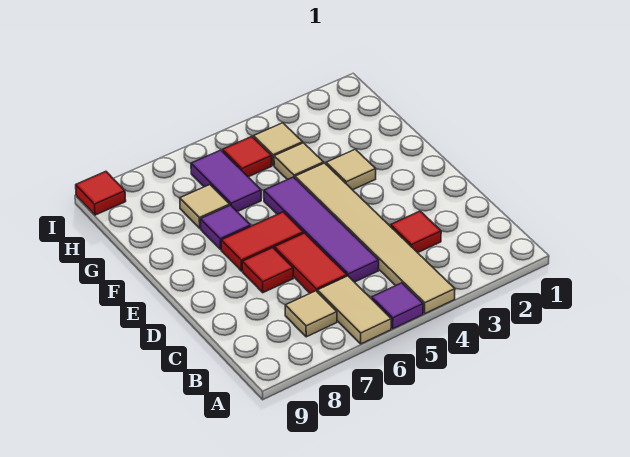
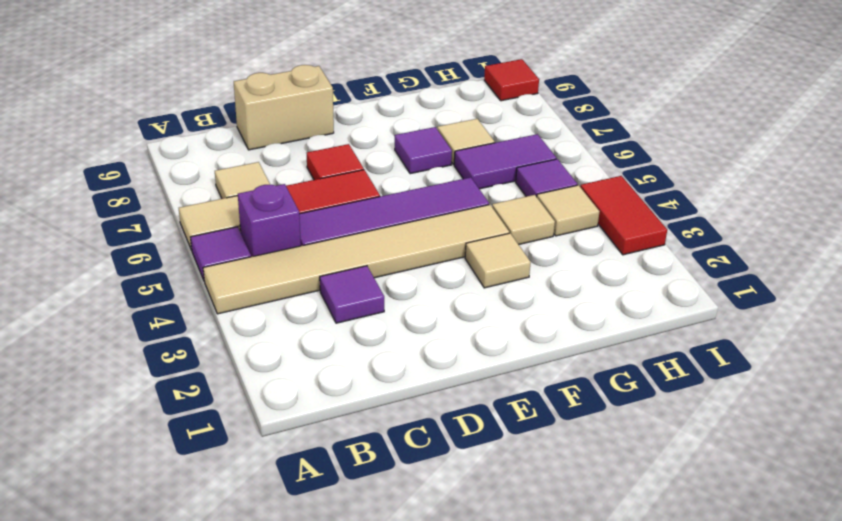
none -> purple brick B5 level 1
red tile C3 level 1 -> purple tile C3 level 1
none -> tan brick C9:D9 level 1
red tile E6:E7 level 1 -> red tile I3:I4 level 1
red tile H5 level 1 -> purple tile H5 level 1

